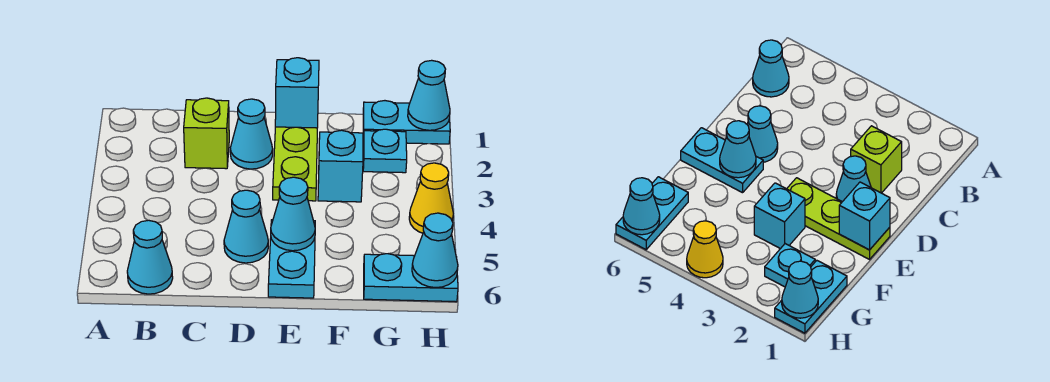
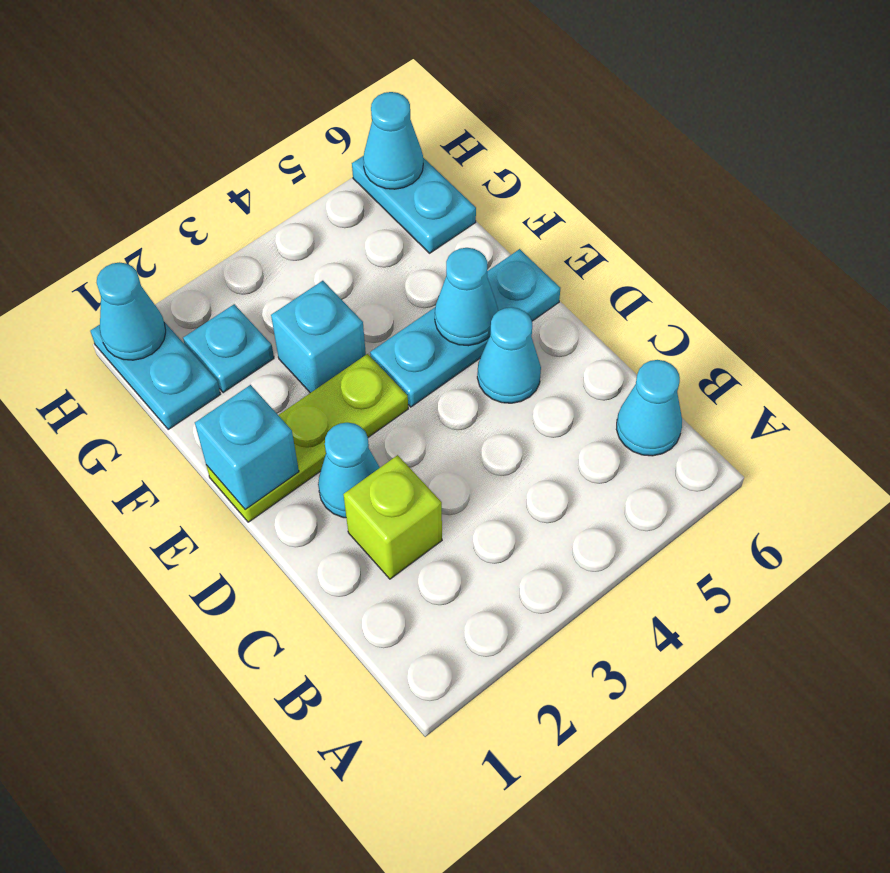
cyan plate E5:E6 level 1 -> cyan plate E4:E6 level 1
yellow cone H4 level 1 -> none

